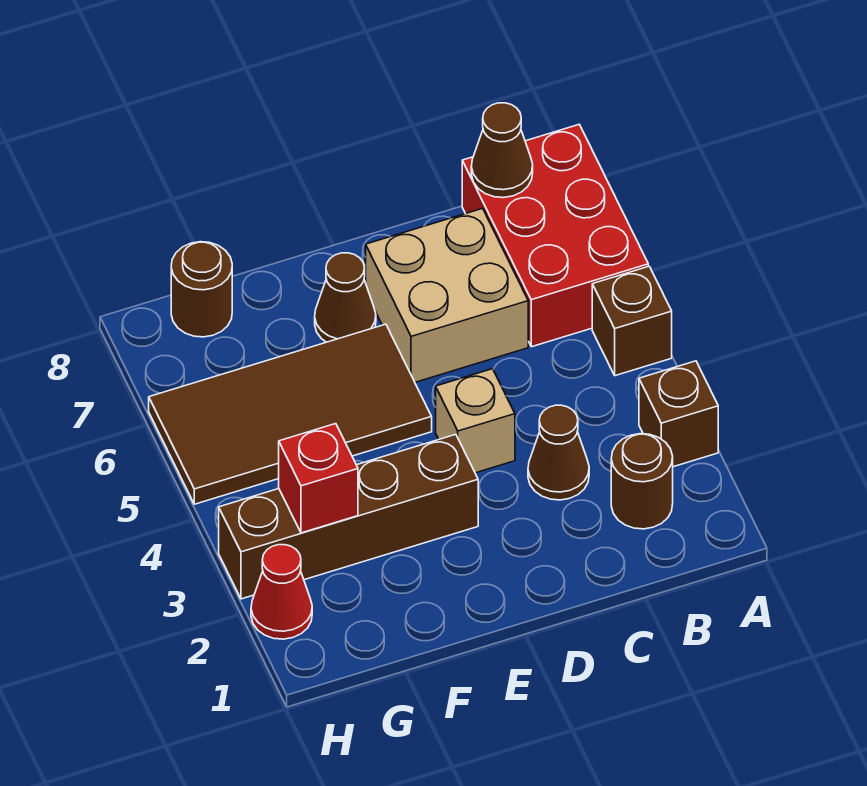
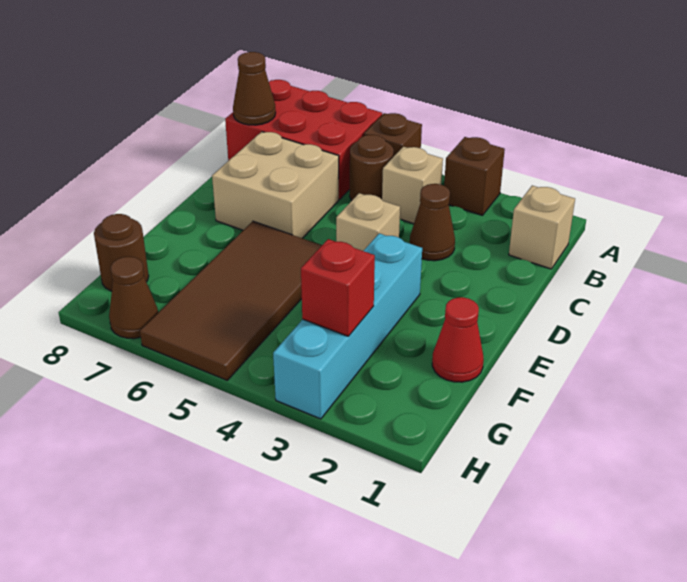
none -> tan brick B1 level 1
brown round brick B2 level 1 -> brown round brick B5 level 1
none -> tan brick B4 level 1
brown brick E3:H3 level 1 -> cyan brick E3:H3 level 1
brown cone E7 level 1 -> brown cone H7 level 1
red cone H2 level 1 -> red cone F1 level 1

